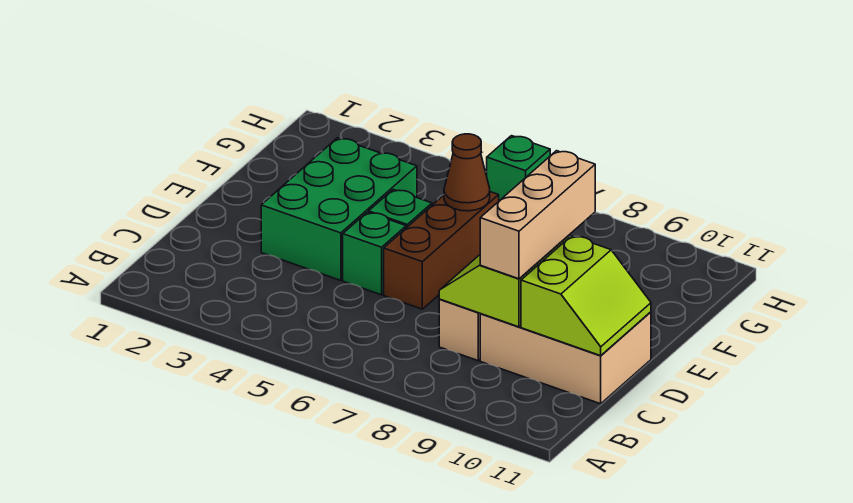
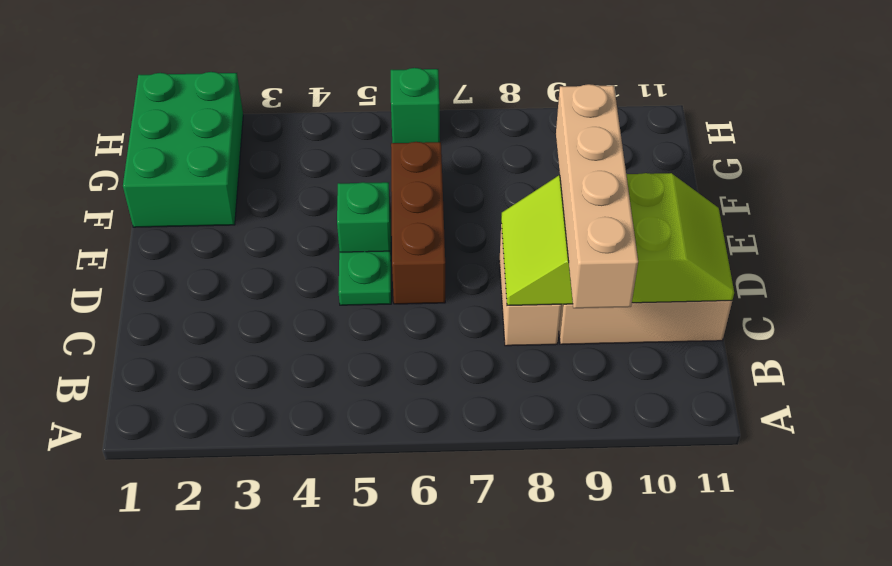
tan brick C9:E9 level 3 -> tan brick B9:E9 level 3
green brick D3:F4 level 1 -> green brick F1:H2 level 1
green brick D5 level 1 -> green plate D5 level 1
brown cone F6 level 2 -> none

